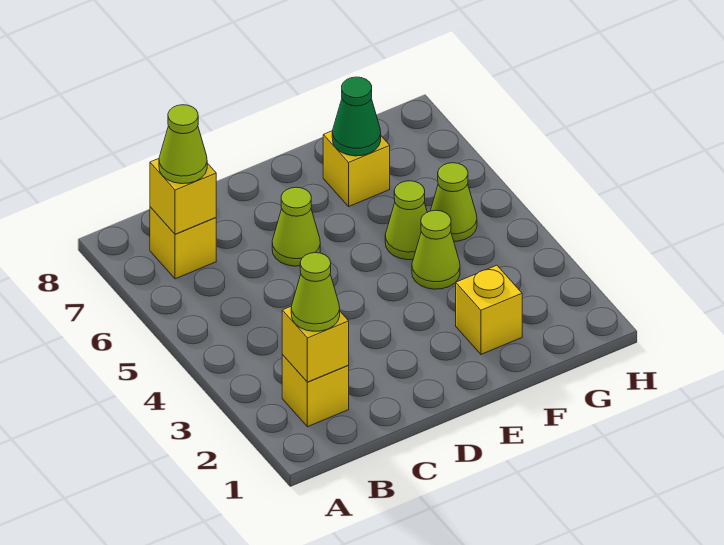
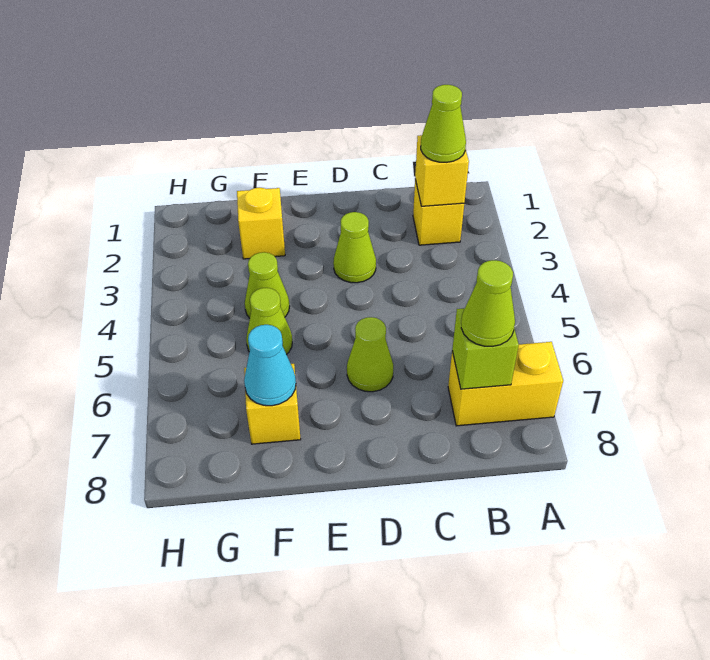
yellow brick B7 level 1 -> yellow brick A7:B7 level 1
yellow brick B7 level 2 -> lime brick B7 level 2
green cone F7 level 2 -> cyan cone F7 level 2
lime cone G5 level 1 -> lime cone D3 level 1

